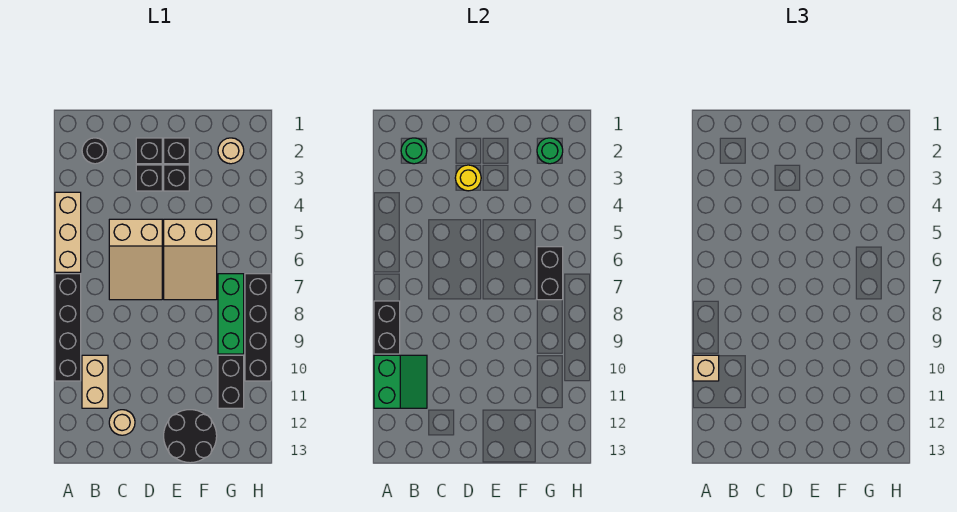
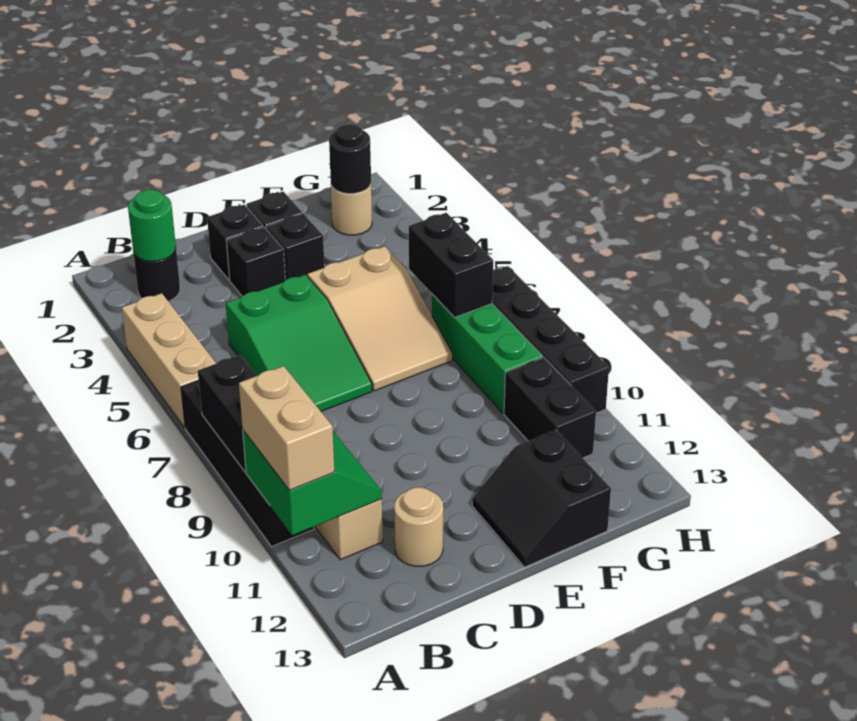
tan brick A10 level 3 -> tan brick A10:A11 level 3
tan slope C5:D7 level 1 top 5 -> green slope C5:D7 level 1 top 5
yellow round brick D3 level 2 -> none
black round brick E12:F13 level 1 -> black slope E12:F13 level 1 top F
green round brick G2 level 2 -> black round brick G2 level 2

